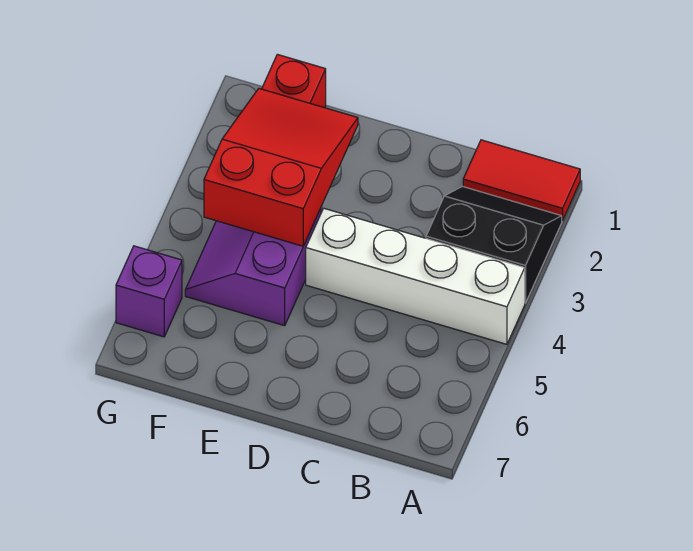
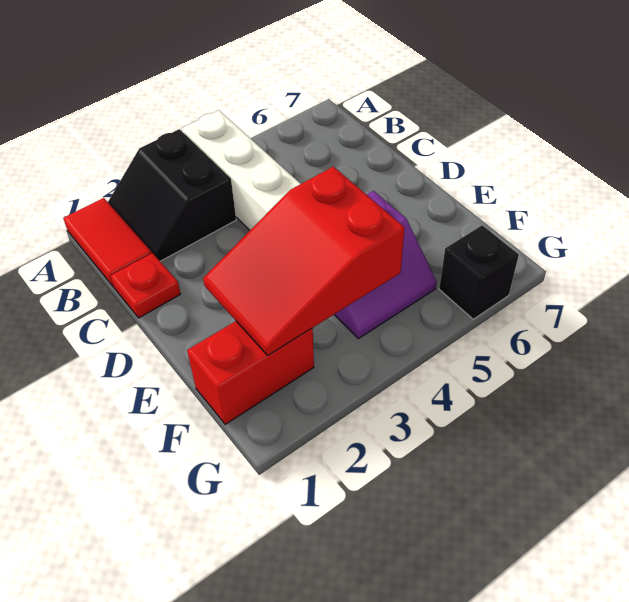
none -> red plate C1 level 1
purple brick G6 level 1 -> black brick G6 level 1

